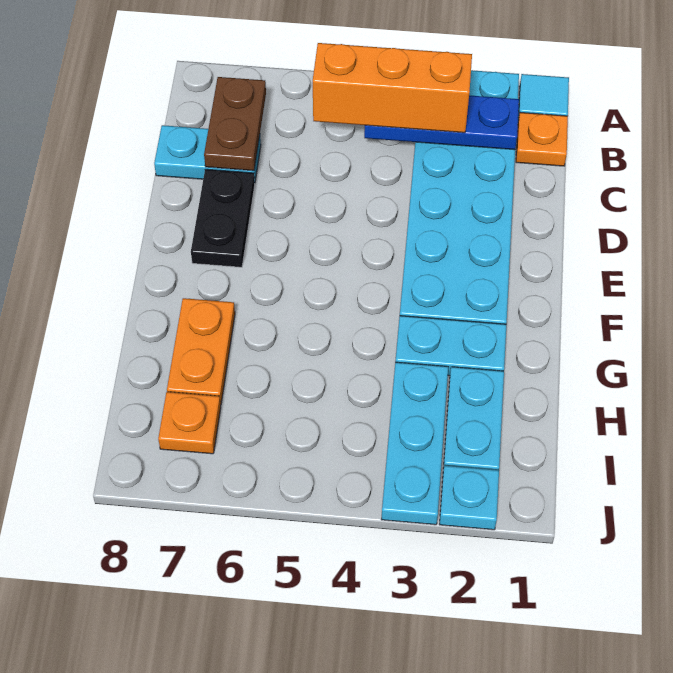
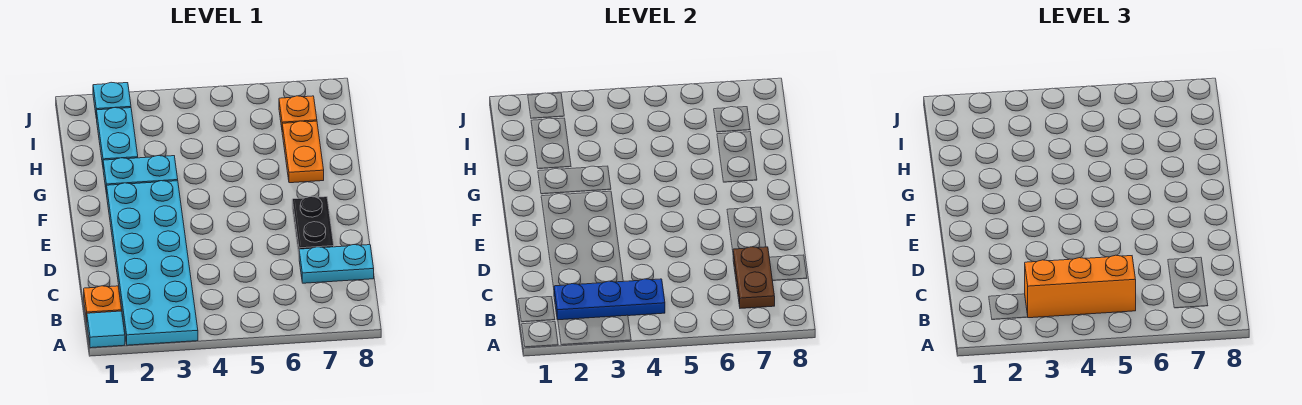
cyan plate H3:J3 level 1 -> none

